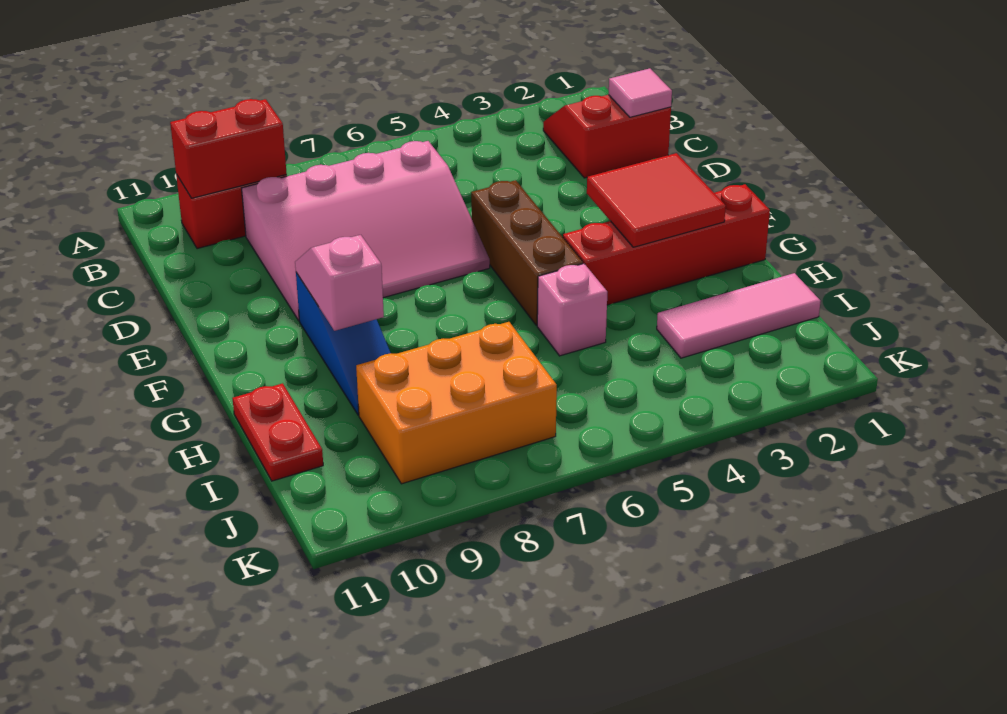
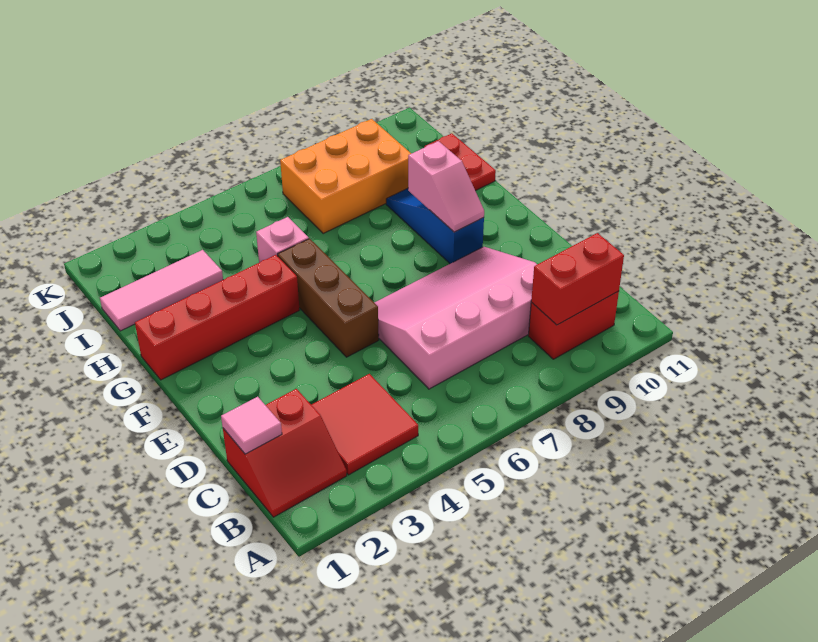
red tile F2:G3 level 2 -> red tile B3:C4 level 1

